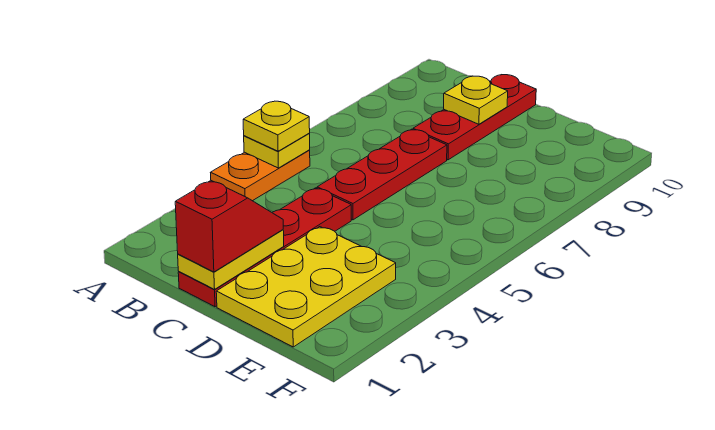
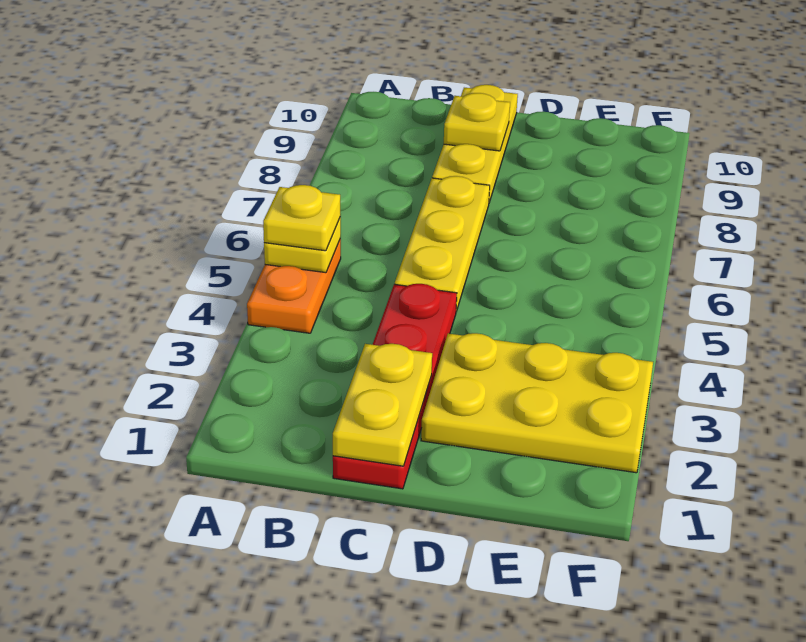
red slope C1:C2 level 3 top 1 -> none
red plate C5:C7 level 1 -> yellow plate C5:C7 level 1
red plate C8:C10 level 1 -> yellow plate C8:C10 level 1
yellow plate D1:E3 level 1 -> yellow plate D2:F3 level 1

